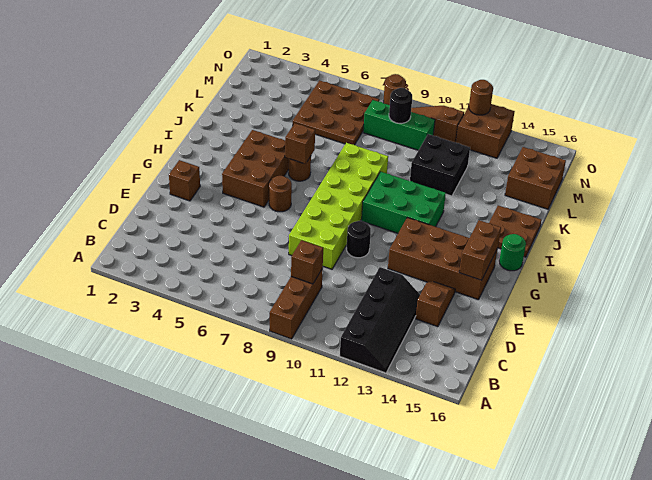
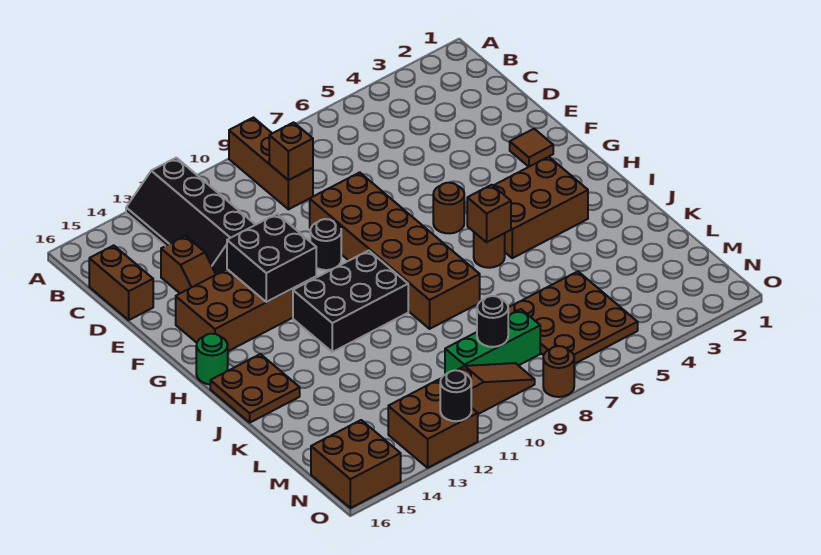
lime brick E8:J9 level 1 -> brown brick E8:J9 level 1
brown brick F2 level 1 -> brown tile F2 level 1
brown brick F15:G15 level 2 -> brown brick C16:D16 level 1
brown brick G4:I5 level 1 -> brown brick H3:I5 level 1
green brick H10:I12 level 1 -> black brick H10:I12 level 1
black brick K11:L12 level 1 -> black brick F12:G13 level 2
brown brick L15:M16 level 1 -> brown brick N15:O16 level 1
brown round brick O12 level 2 -> black round brick O12 level 2

